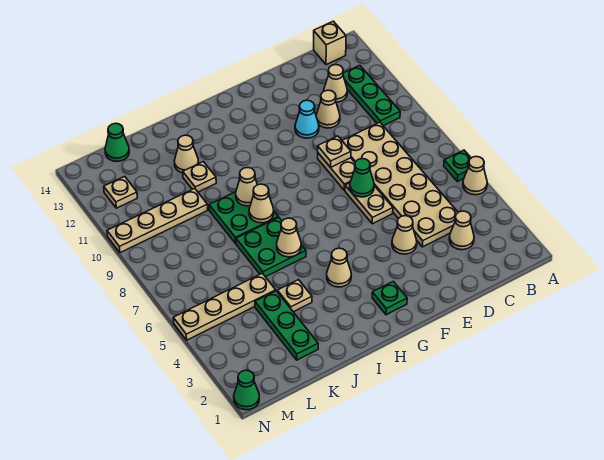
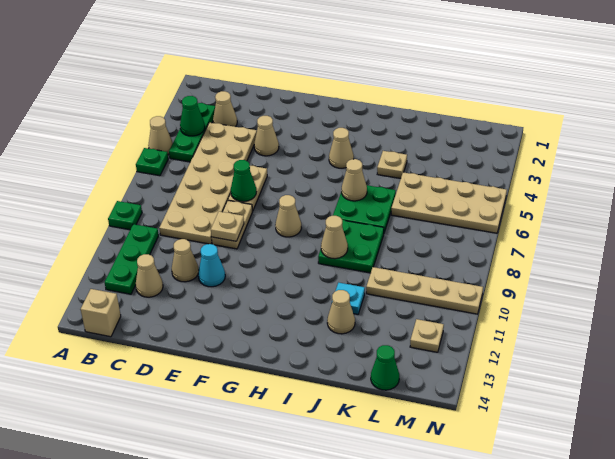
green plate G2 level 1 -> green plate A9 level 1
tan cone I8 level 2 -> tan cone G8 level 1
tan plate J11 level 1 -> cyan plate J11 level 1
green plate K2:K4 level 1 -> green plate B3:B5 level 1
tan plate K5:N5 level 1 -> tan plate K5:N6 level 1
green cone N1 level 1 -> green cone B4 level 2

